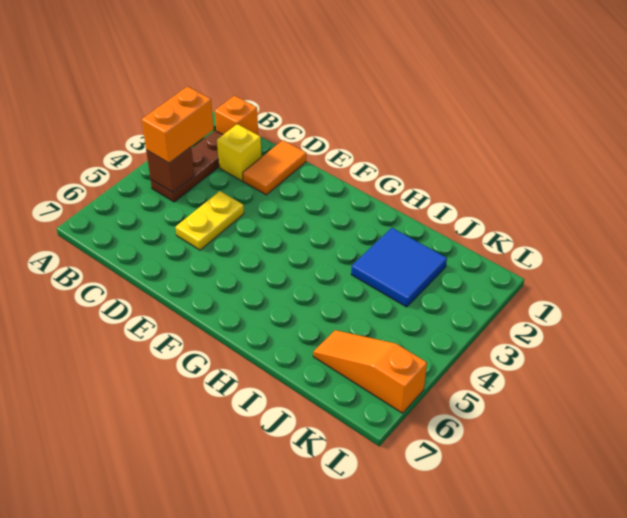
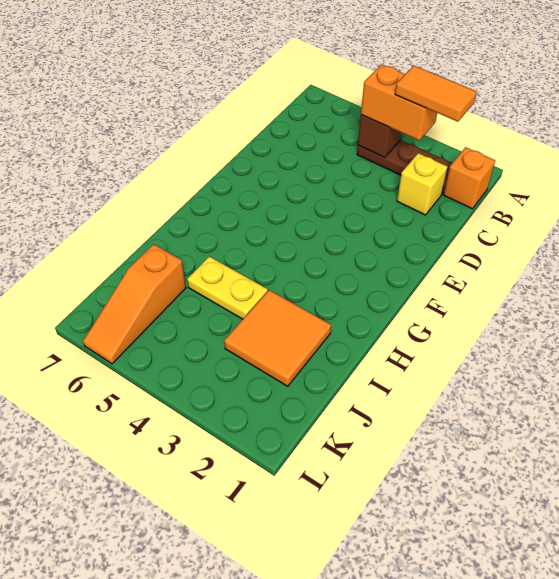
orange tile D1:D2 level 1 -> orange tile B2:B3 level 4
yellow plate D4:D5 level 1 -> yellow plate I4:I5 level 1
blue tile I2:J3 level 1 -> orange tile I2:J3 level 1
orange slope J6:L6 level 1 top L -> orange slope J6:L6 level 1 top J

